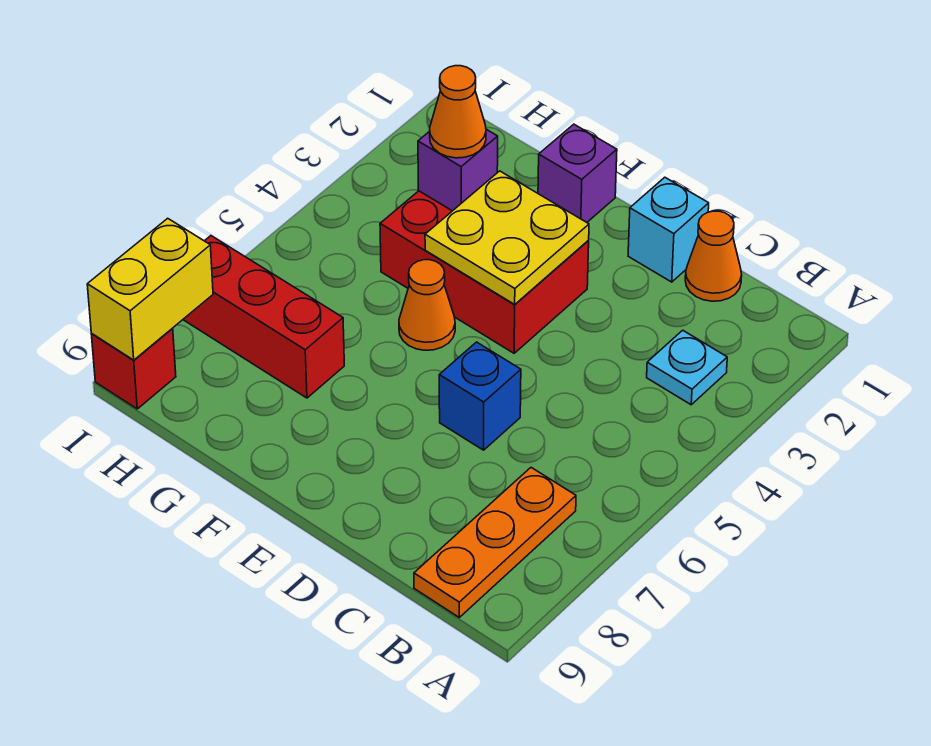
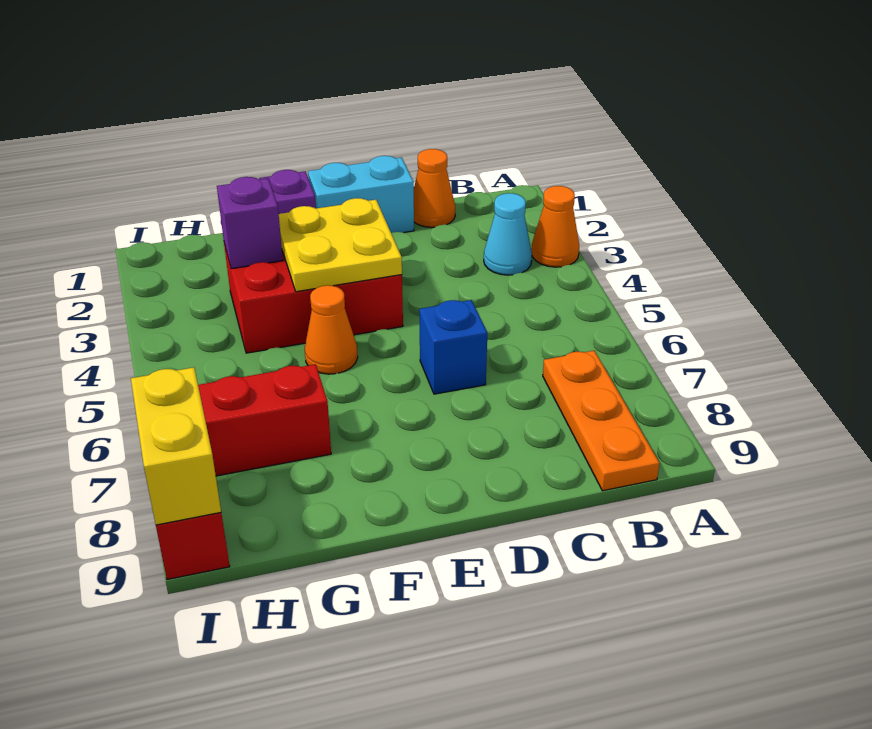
cyan plate B3 level 1 -> cyan cone B3 level 1
cyan brick D1 level 1 -> cyan brick D1:E1 level 1
orange cone G3 level 3 -> orange cone A3 level 1

